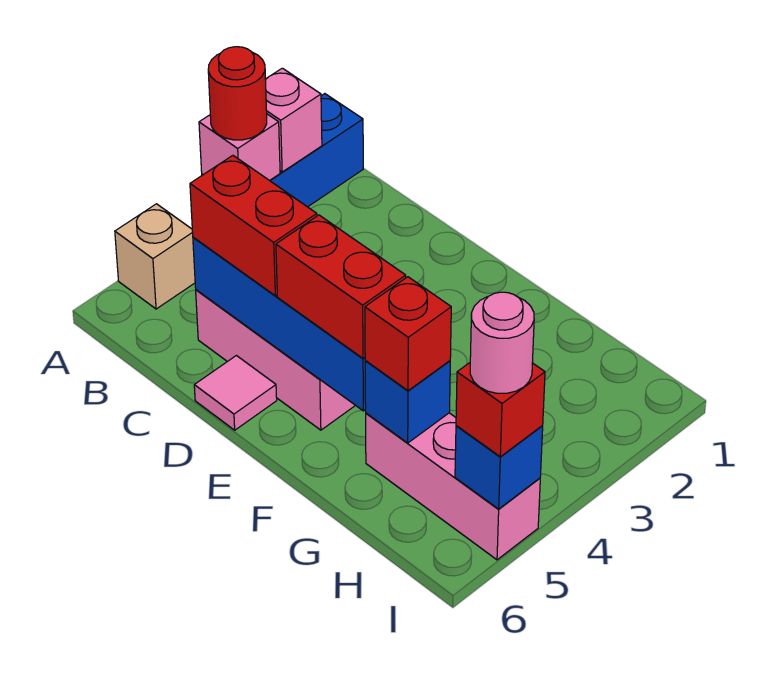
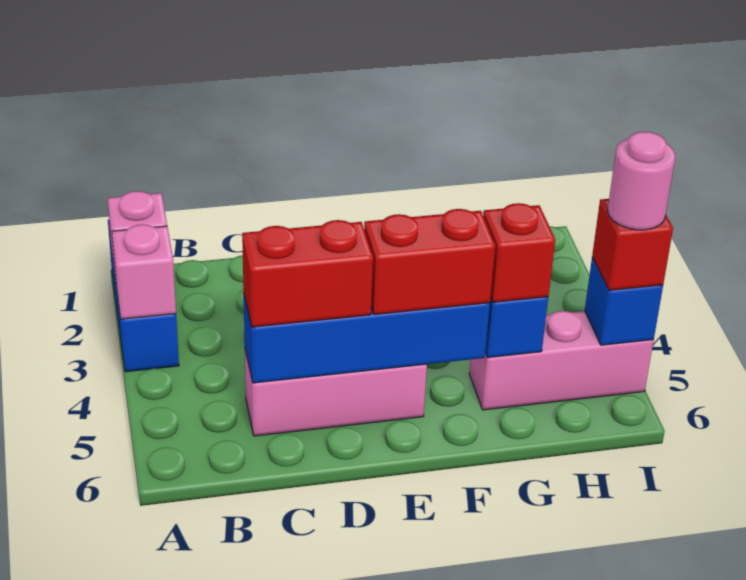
red round brick A3 level 3 -> none
tan brick A5 level 1 -> none
pink tile D6 level 1 -> none

